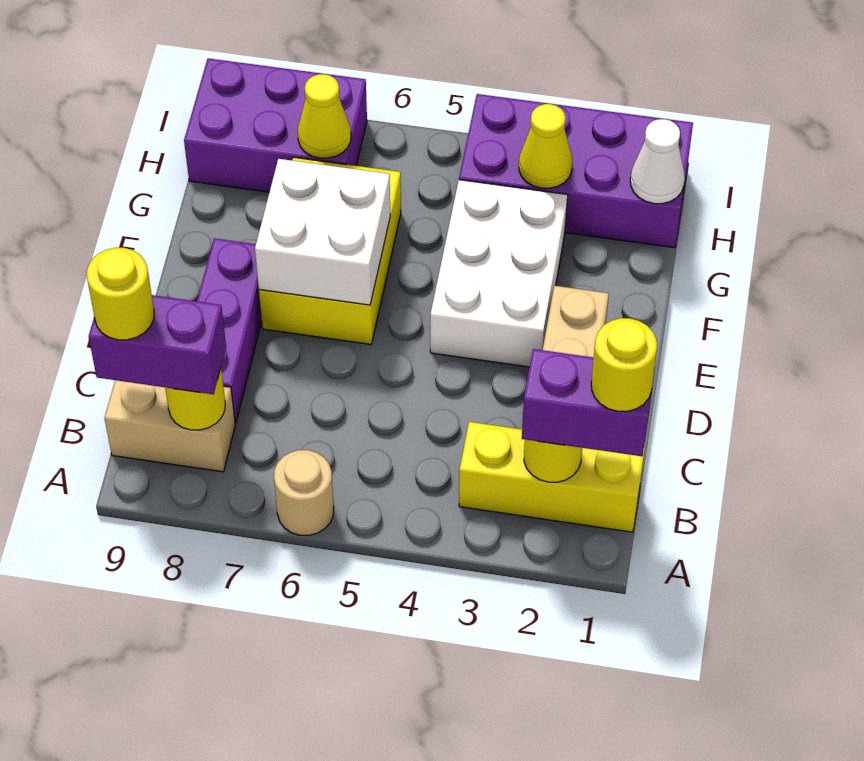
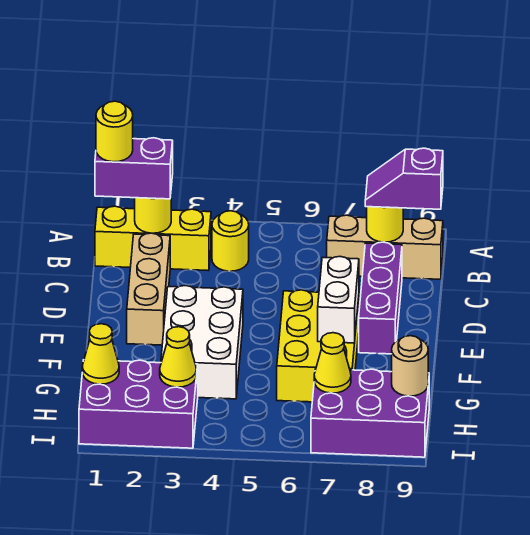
tan round brick A6 level 1 -> tan round brick H9 level 2
tan brick B8:B9 level 1 -> tan brick B7:B9 level 1
purple brick B8:B9 level 3 -> purple slope B8:B9 level 3 top 9
yellow round brick B9 level 4 -> yellow round brick B4 level 1
white brick E6:F7 level 2 -> white brick E7:F7 level 2
purple brick H1:I4 level 1 -> purple brick H1:I3 level 1
white cone H1 level 2 -> yellow cone H1 level 2

